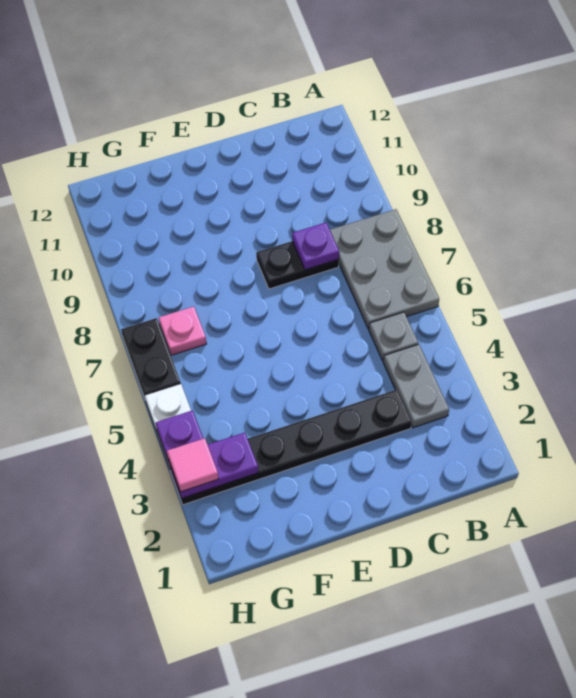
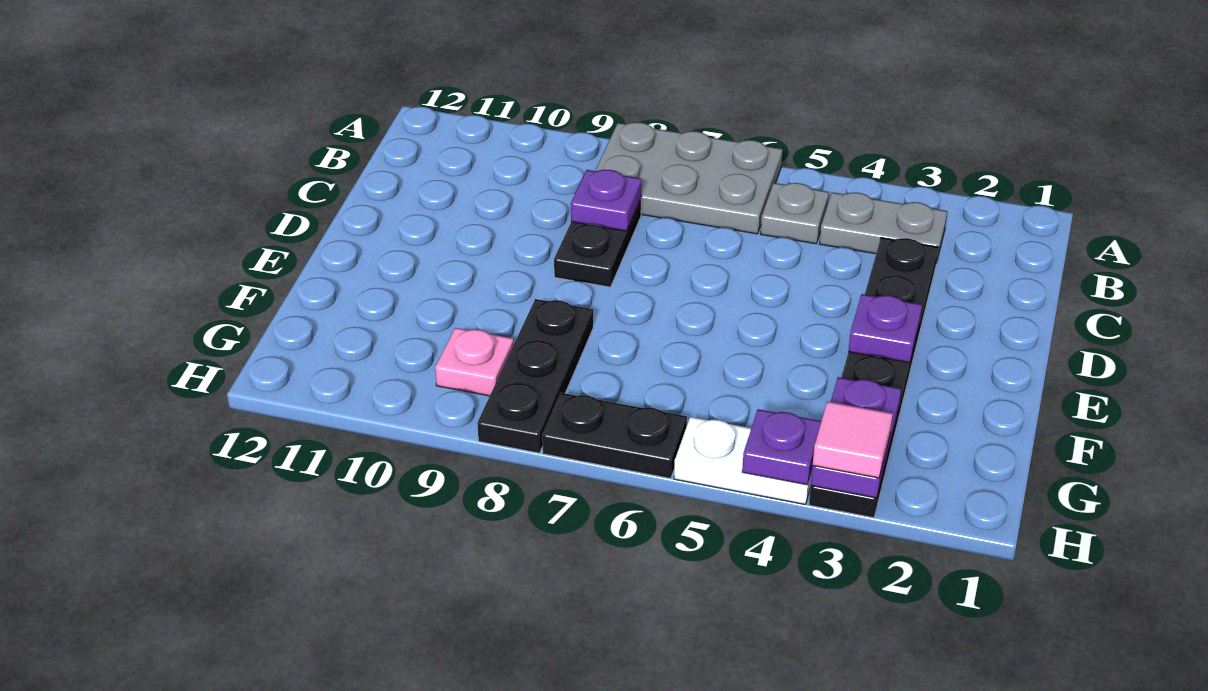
none -> purple plate E3 level 2
none -> black plate F8:H8 level 1
pink plate G7 level 1 -> pink plate G9 level 1

